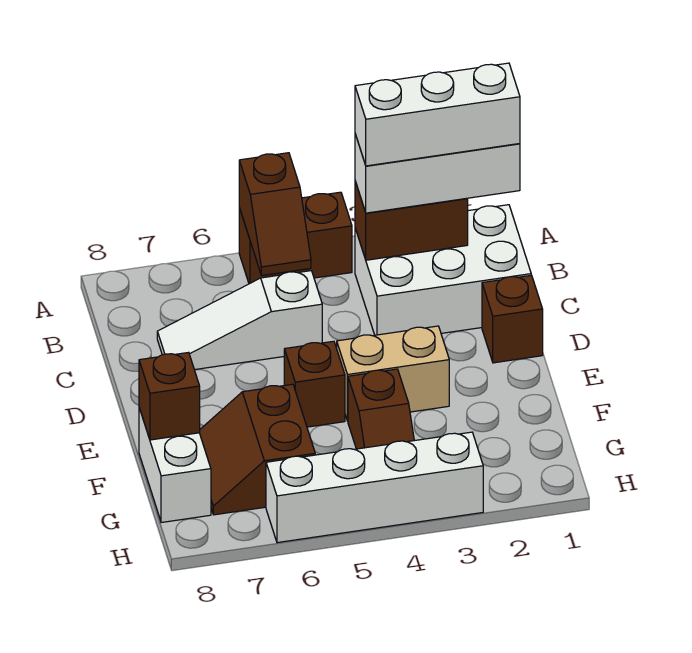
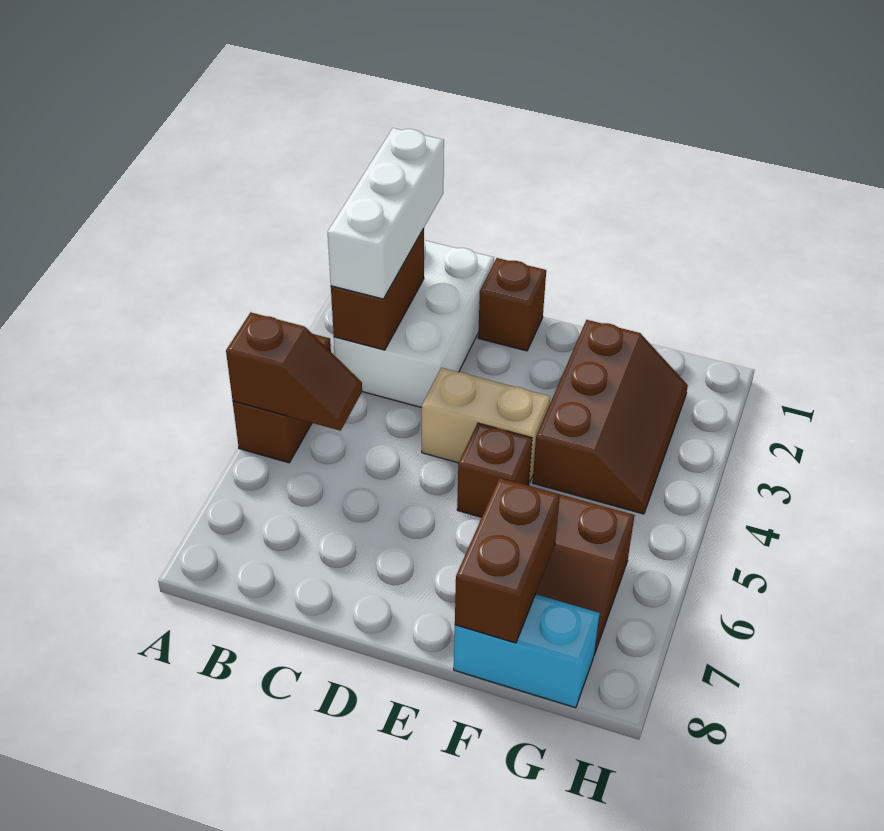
white brick B1:B3 level 4 -> none
white slope C5:C7 level 1 top 5 -> none
tan brick E3:E4 level 1 -> tan brick D4:E4 level 1
brown slope F4:G4 level 1 top F -> brown slope F2:G4 level 1 top F
white brick F8:G8 level 1 -> cyan brick F8:G8 level 1
brown brick F8 level 2 -> brown brick F7:F8 level 2
white brick H3:H6 level 1 -> none

